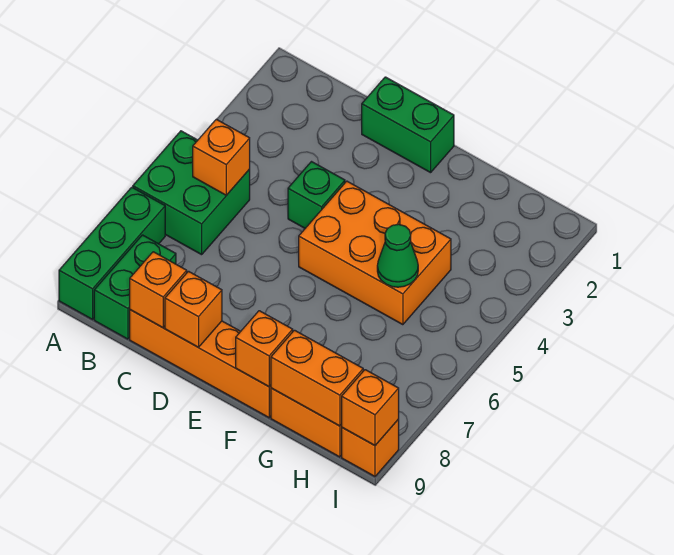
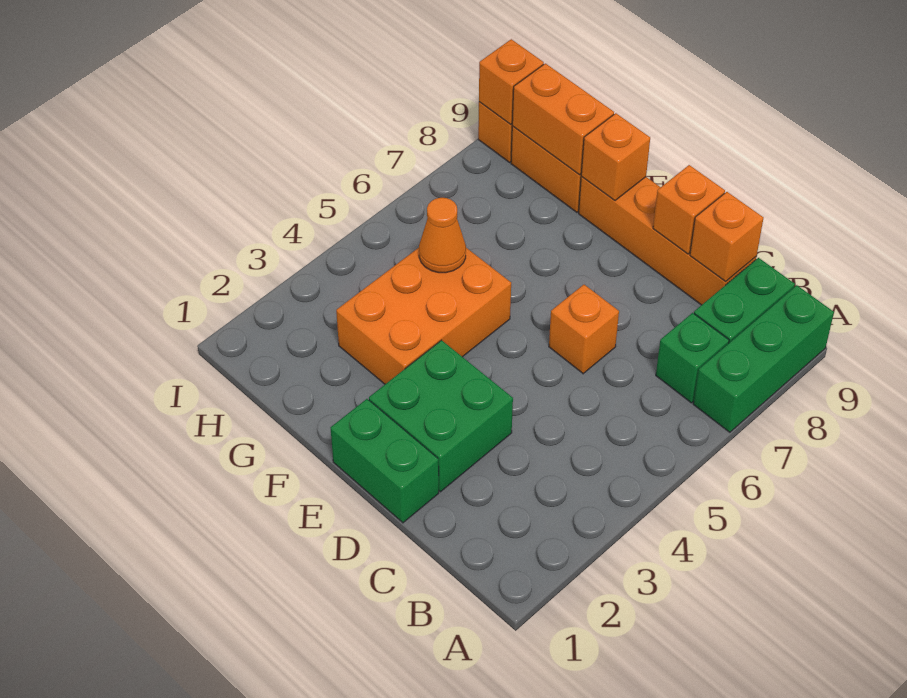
green brick A5:B6 level 1 -> green brick D2:E3 level 1
orange brick B5 level 2 -> orange brick D6 level 1
green brick D4 level 1 -> green brick B7 level 1
orange brick E4:G5 level 1 -> orange brick F3:G5 level 1
green cone G5 level 2 -> orange cone G5 level 2

